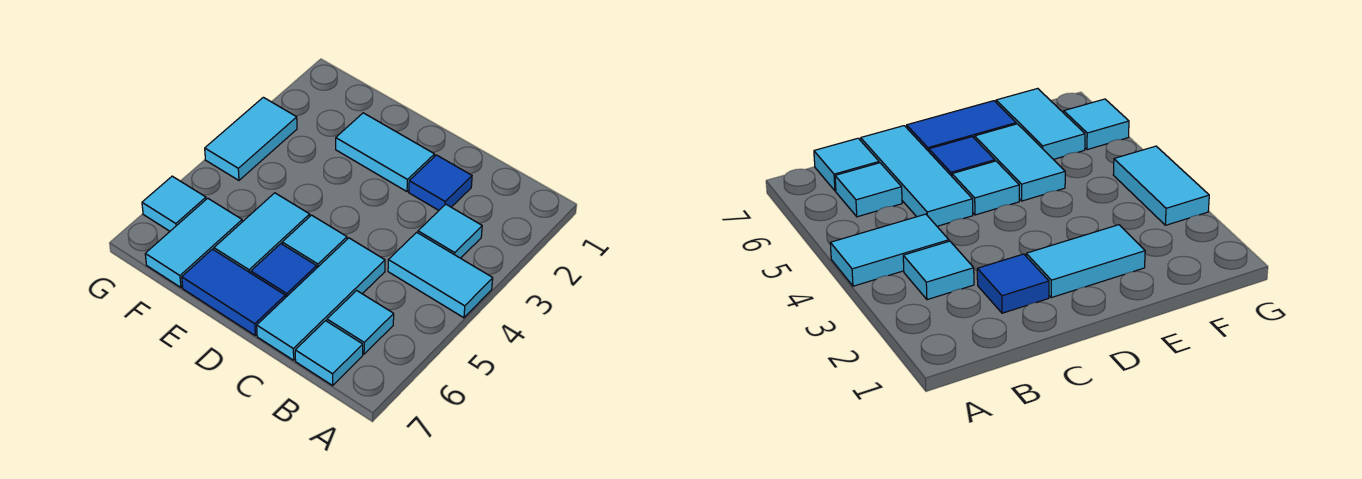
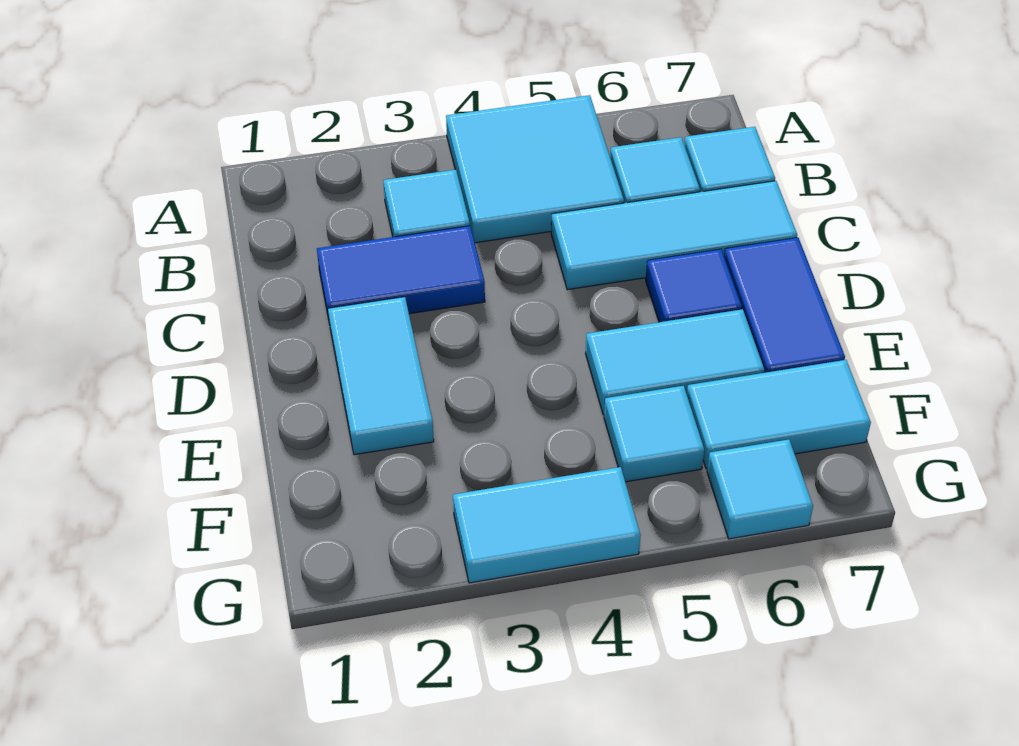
cyan tile A4:B4 level 1 -> cyan tile A4:B5 level 1
blue tile C2 level 1 -> blue tile C2:C3 level 1
cyan tile D5 level 1 -> cyan tile F5 level 1

